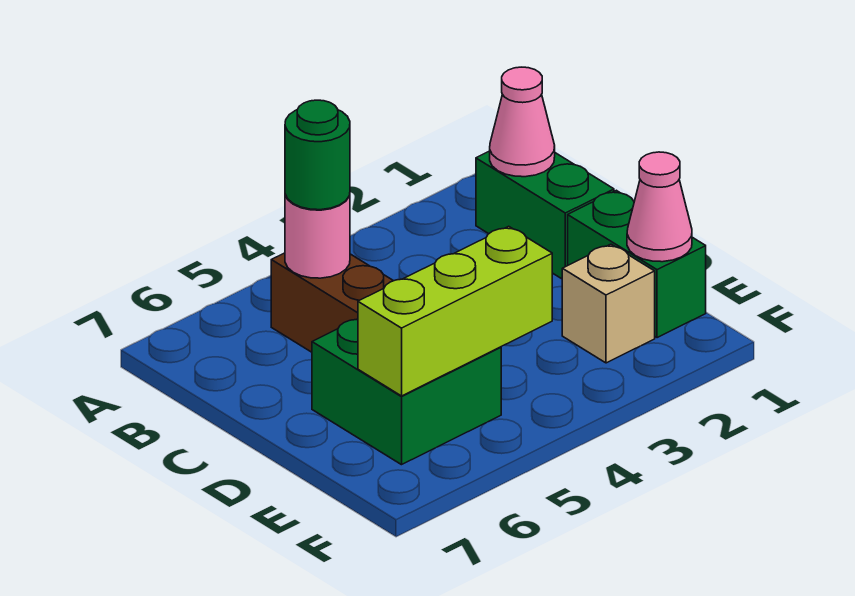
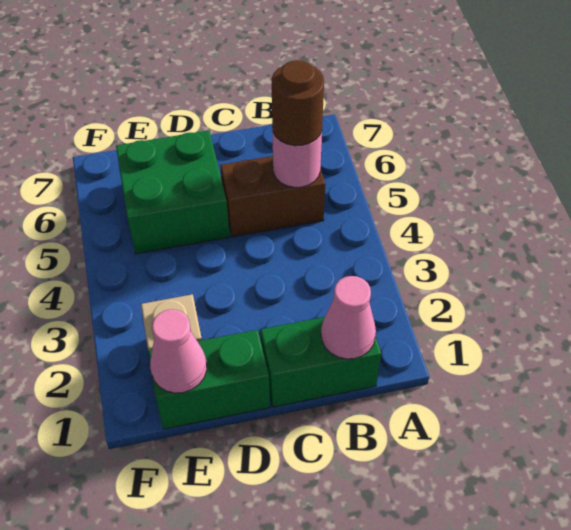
green round brick B5 level 3 -> brown round brick B5 level 3
lime brick E4:E6 level 2 -> none

